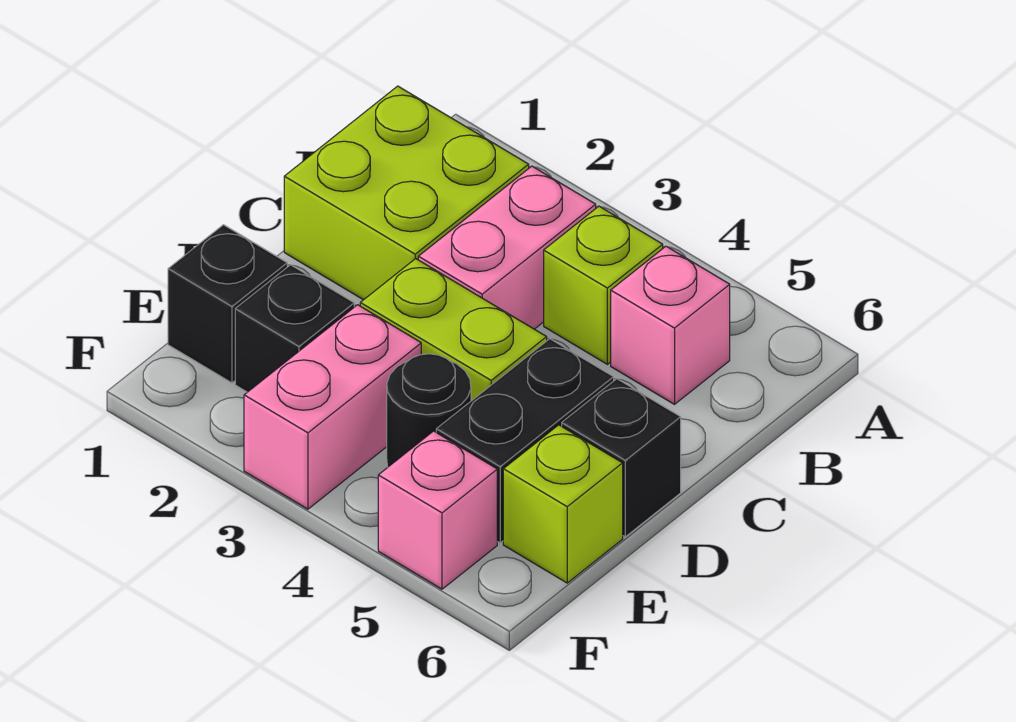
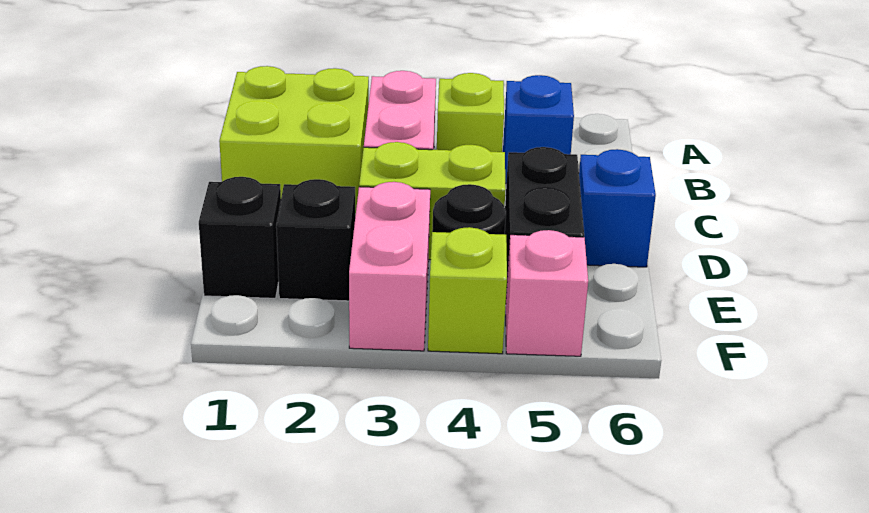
pink brick B5 level 1 -> blue brick B5 level 1
black brick D6 level 1 -> blue brick D6 level 1
lime brick E6 level 1 -> lime brick F4 level 1

